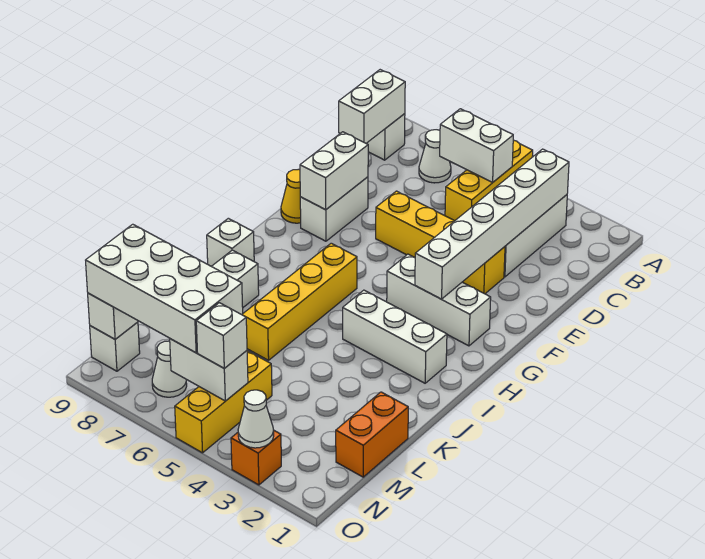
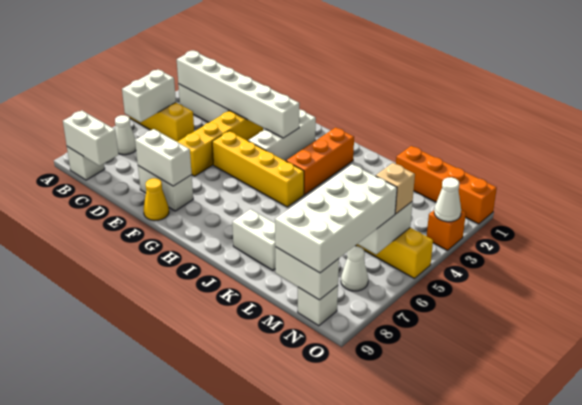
yellow brick H6:K6 level 1 -> yellow brick F5:I5 level 1
white brick I2:I4 level 1 -> orange brick I2:I4 level 1
white brick I9 level 1 -> none
orange brick L1:M1 level 1 -> orange brick L1:O1 level 1
white brick N5 level 3 -> tan brick N5 level 3

